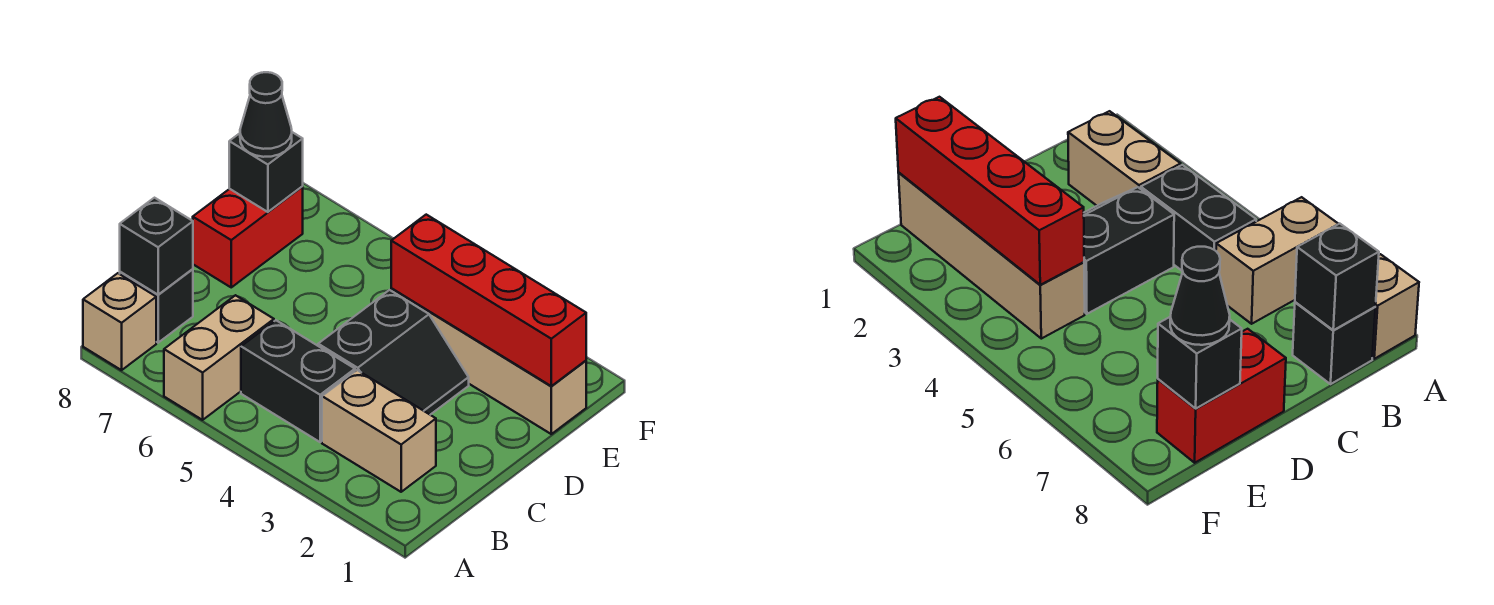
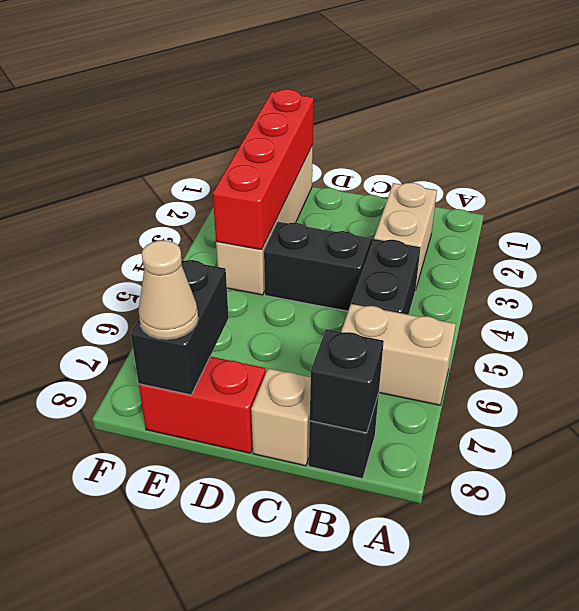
tan brick A8 level 1 -> tan brick C8 level 1
black brick E8 level 2 -> black brick E7:E8 level 2
black cone E8 level 3 -> tan cone E8 level 3

